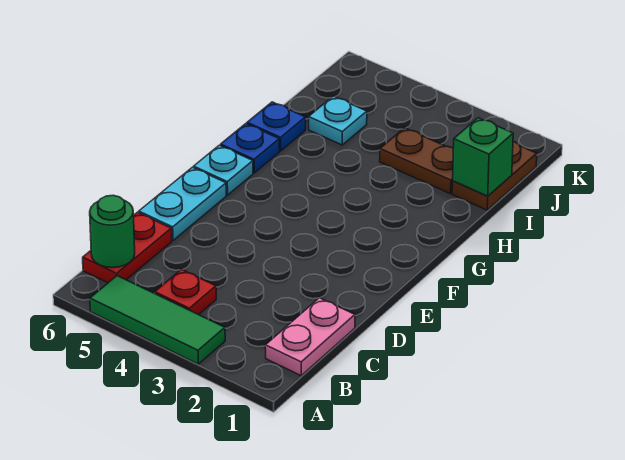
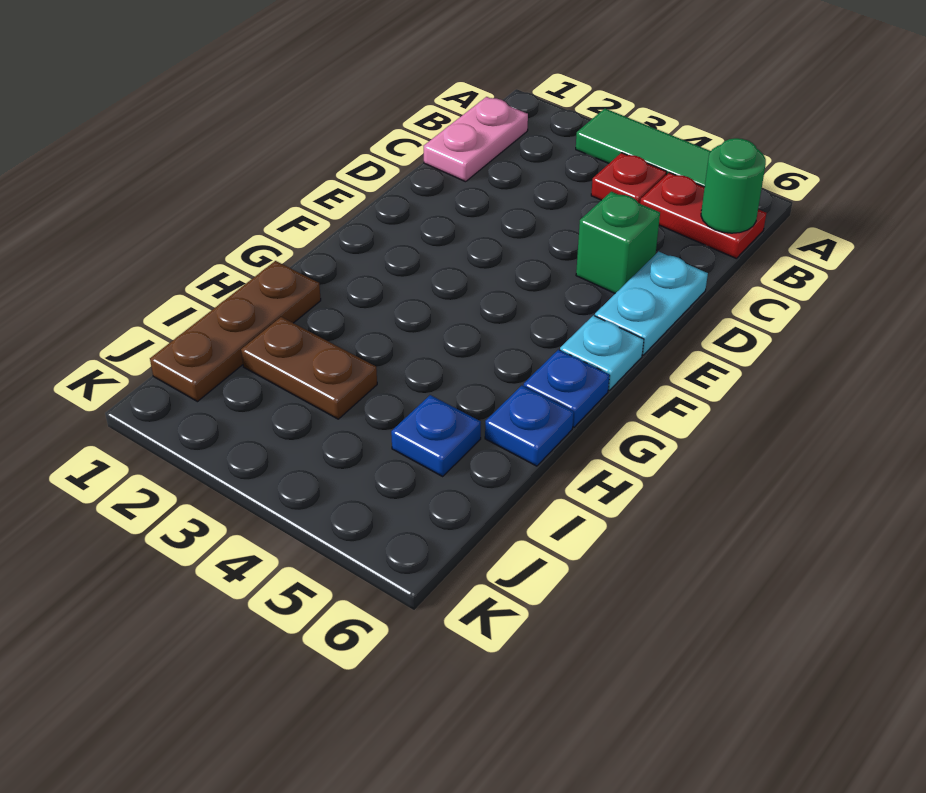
red plate B6:C6 level 1 -> red plate B5:B6 level 1
brown plate I1:J1 level 1 -> brown plate H1:J1 level 1
green brick I1 level 2 -> green brick D5 level 1
cyan plate I5 level 1 -> blue plate I5 level 1

